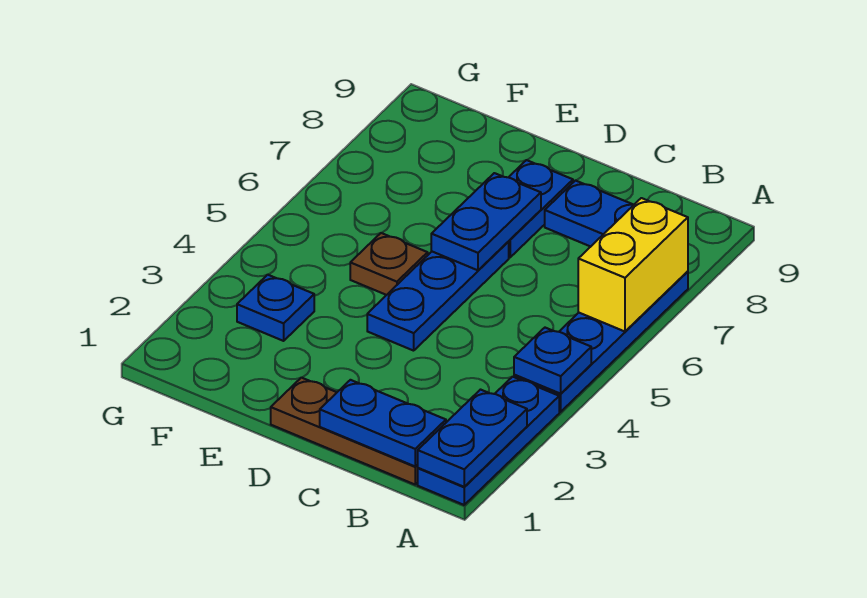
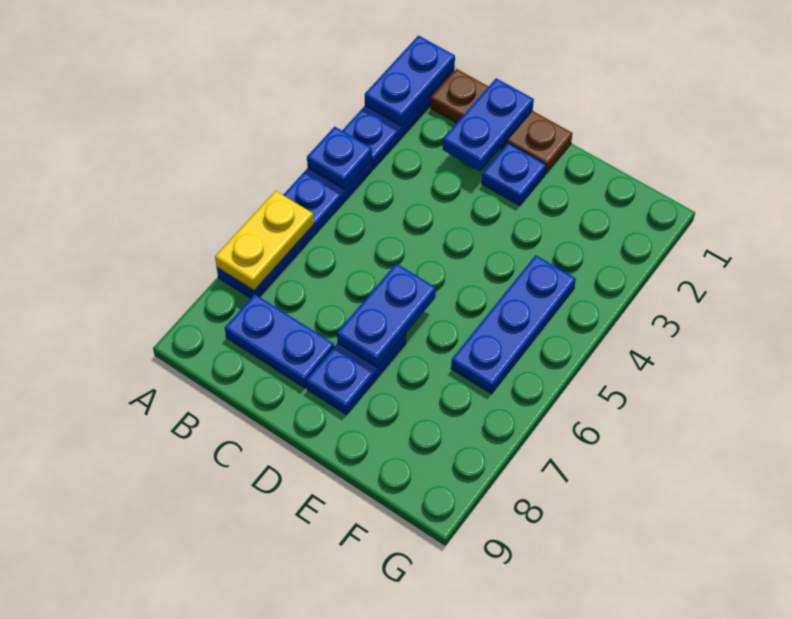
yellow brick A6:A7 level 2 -> yellow plate A6:A7 level 2
blue plate B1:C1 level 2 -> blue plate C1:C2 level 2
blue plate D4:D6 level 1 -> blue plate F4:F6 level 1
brown plate E5 level 1 -> none
blue plate F3 level 1 -> blue plate D2 level 1

